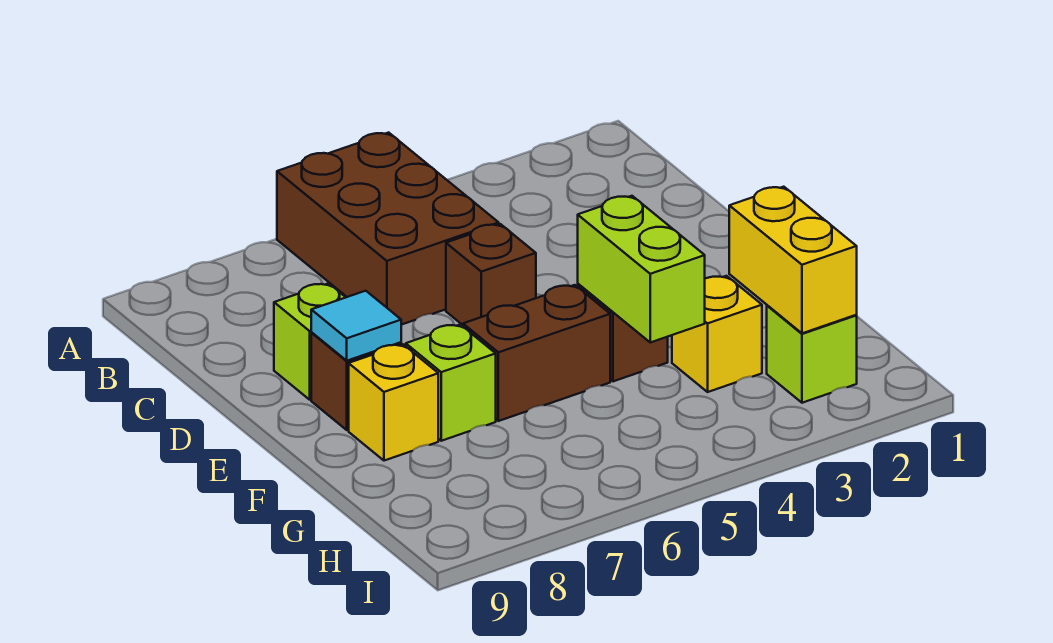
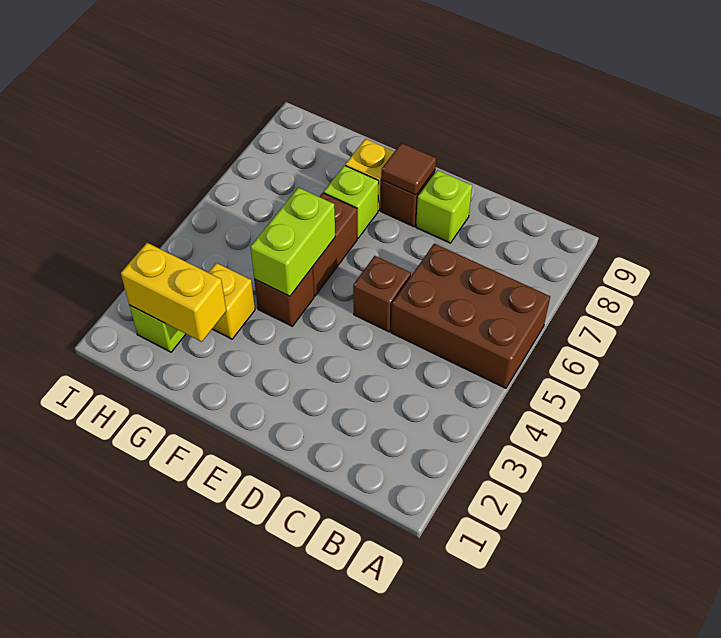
cyan tile E8 level 2 -> brown tile E8 level 2
lime brick F4:G4 level 2 -> lime brick F4:F5 level 2

